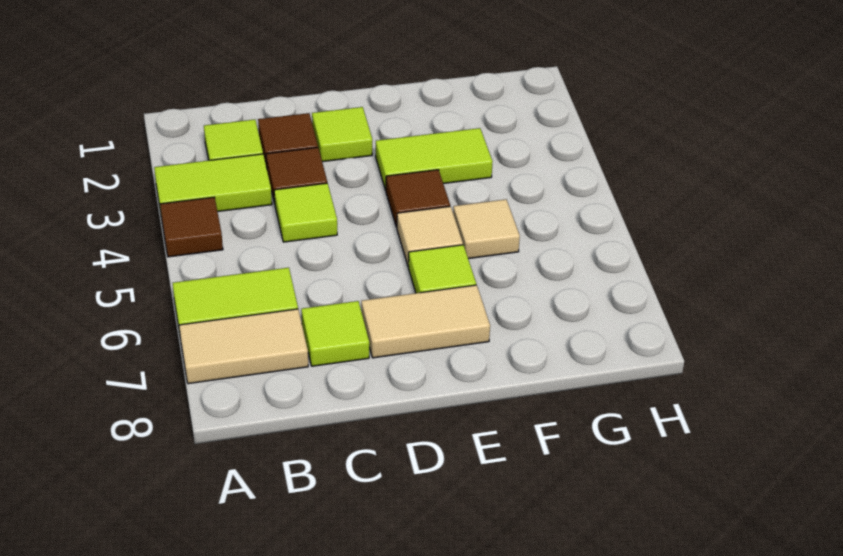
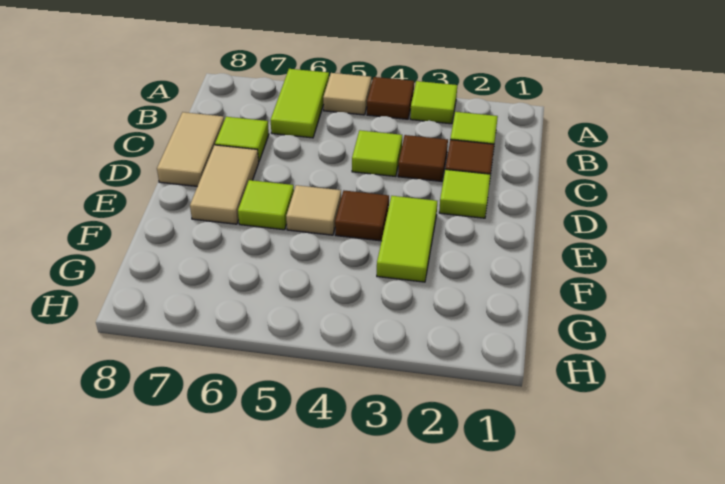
lime tile A3:B3 level 1 -> lime tile A3 level 1
tan tile A7:B7 level 1 -> tan tile C8:D8 level 1
tan tile F5 level 1 -> tan tile A5 level 1

